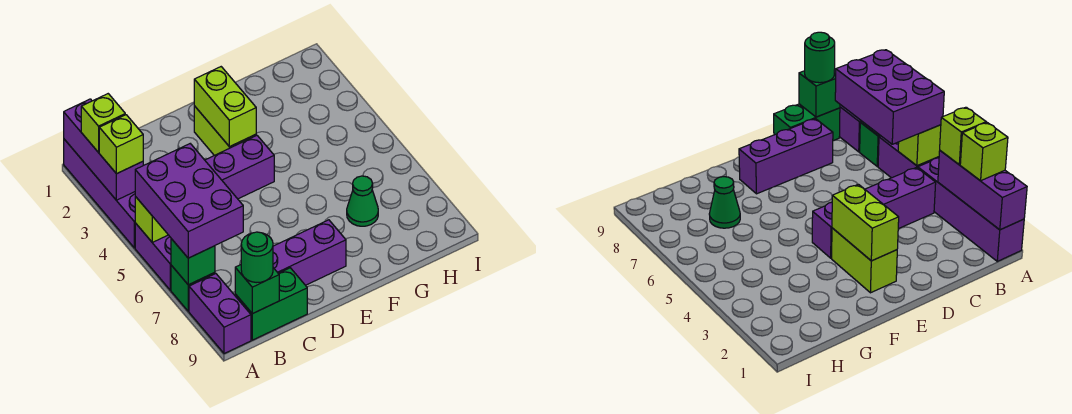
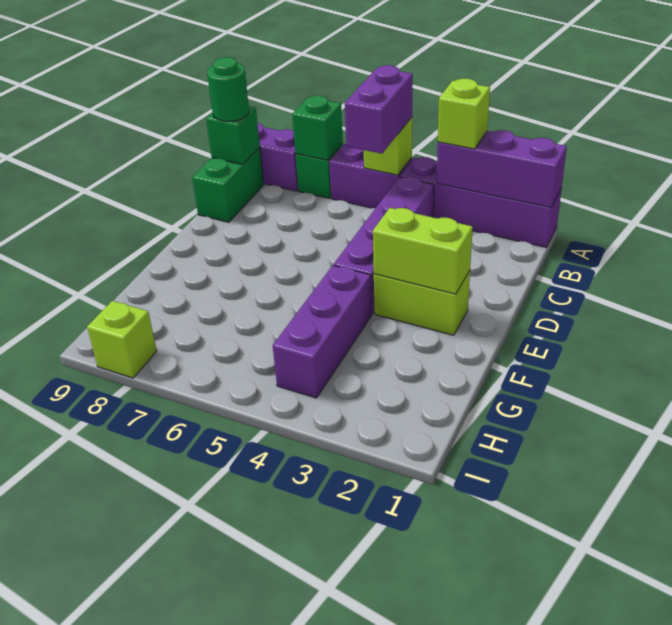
lime brick A2 level 3 -> lime brick I8 level 1
purple brick A5:B7 level 3 -> purple brick A5:B5 level 3
purple brick C8:E8 level 1 -> purple brick F4:H4 level 1
green cone G7 level 1 -> none

